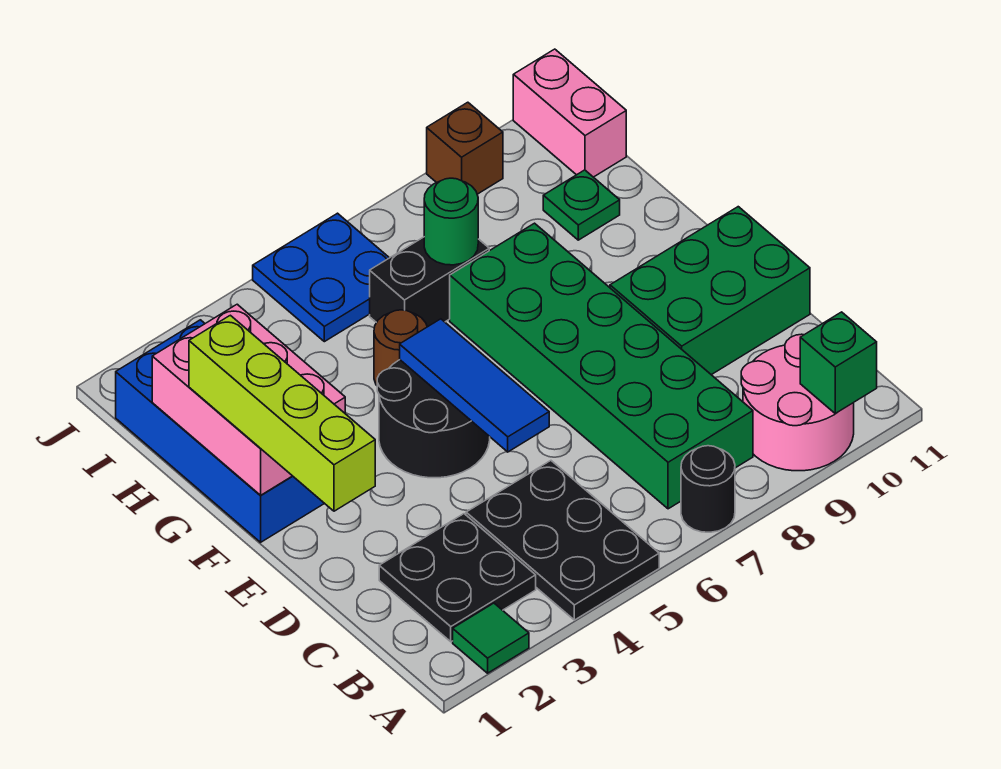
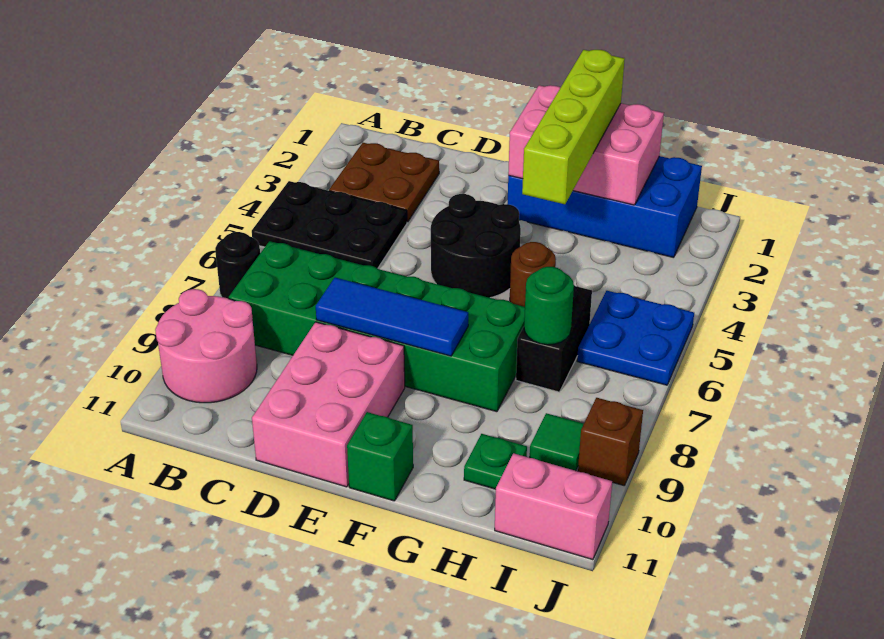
green tile A2 level 1 -> green tile I9 level 1
green brick A10 level 2 -> green brick F11 level 1
black plate B2:C3 level 1 -> brown plate B2:C3 level 1
lime brick D1:G1 level 3 -> lime brick G1:G4 level 3
blue tile D5:F5 level 2 -> blue tile D8:F8 level 2
green brick D9:E11 level 1 -> pink brick D9:E11 level 1

